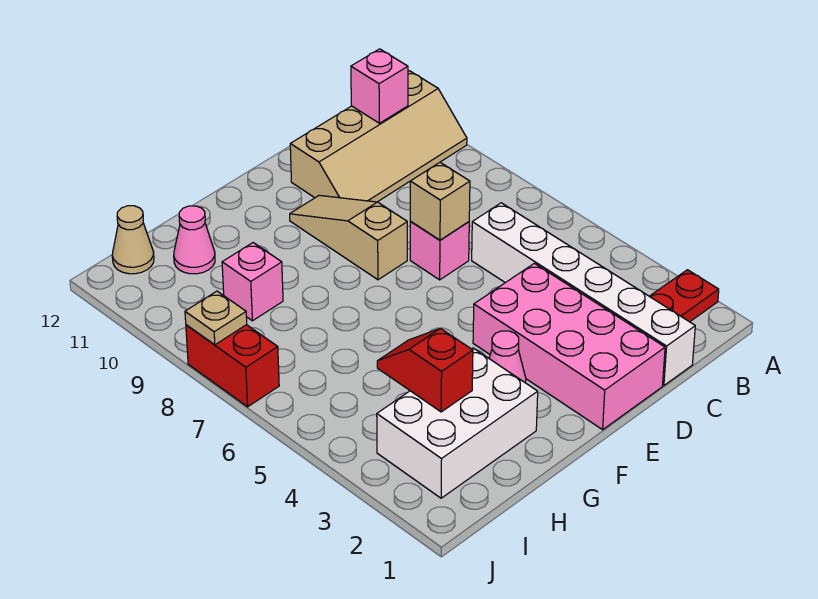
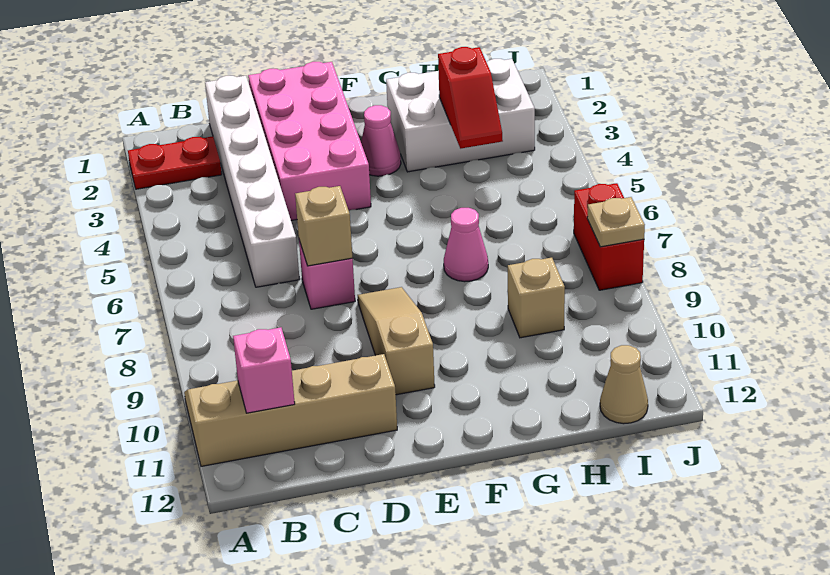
tan slope E8:E10 level 1 top 8 -> tan slope E8:E10 level 1 top 10
pink brick H9 level 1 -> tan brick H9 level 1
pink cone H11 level 1 -> pink cone G7 level 1

